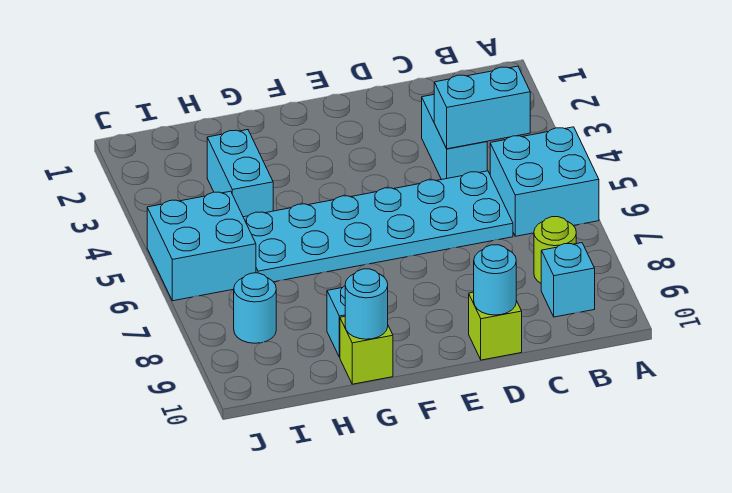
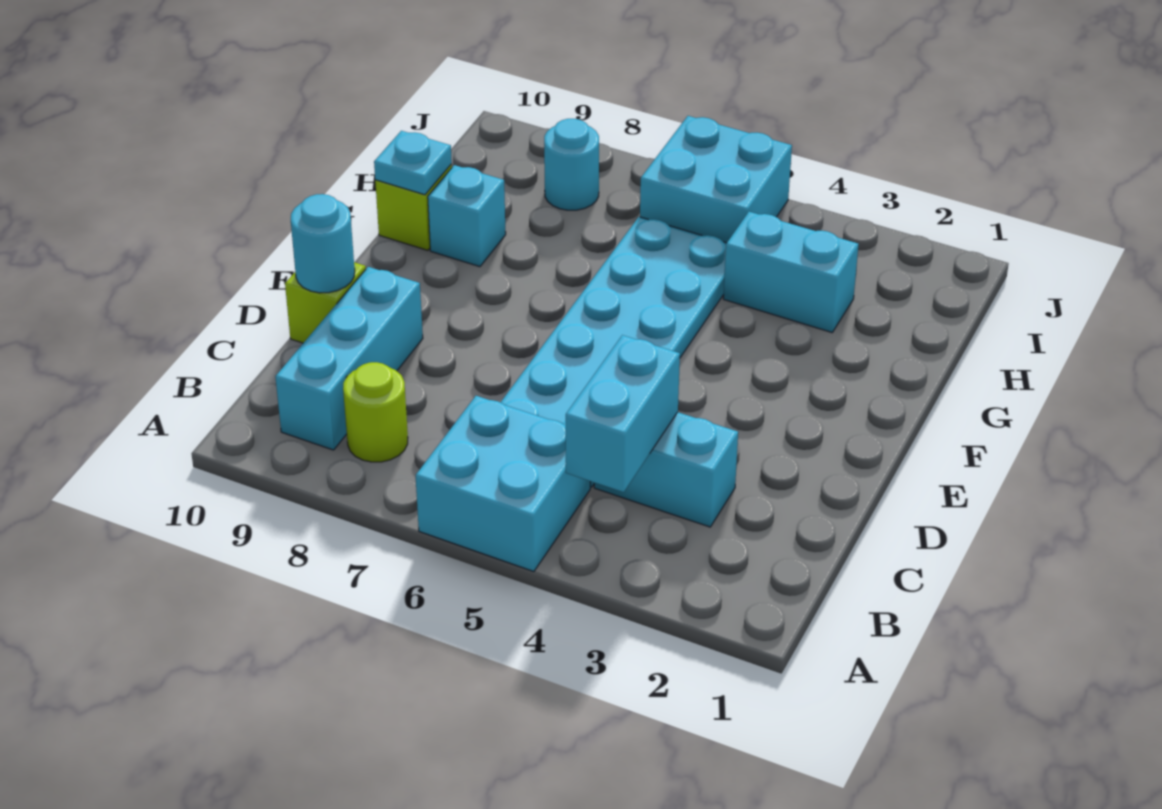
cyan brick B9 level 1 -> cyan brick B9:D9 level 1
cyan round brick G10 level 2 -> cyan plate G10 level 2

